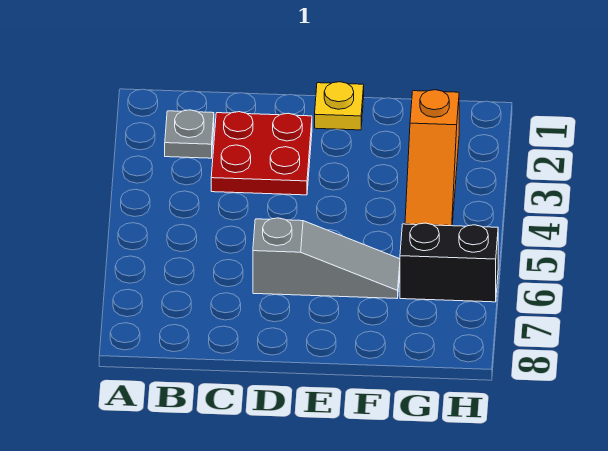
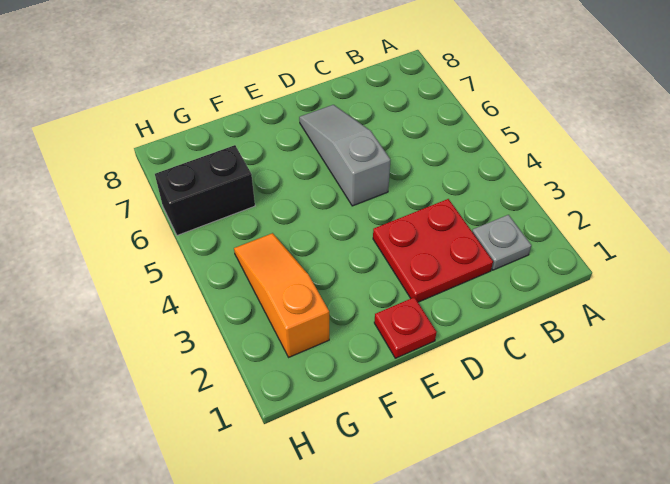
grey slope D6:F6 level 1 top D -> grey slope D5:D7 level 1 top 5
yellow plate E1 level 1 -> red plate E1 level 1

